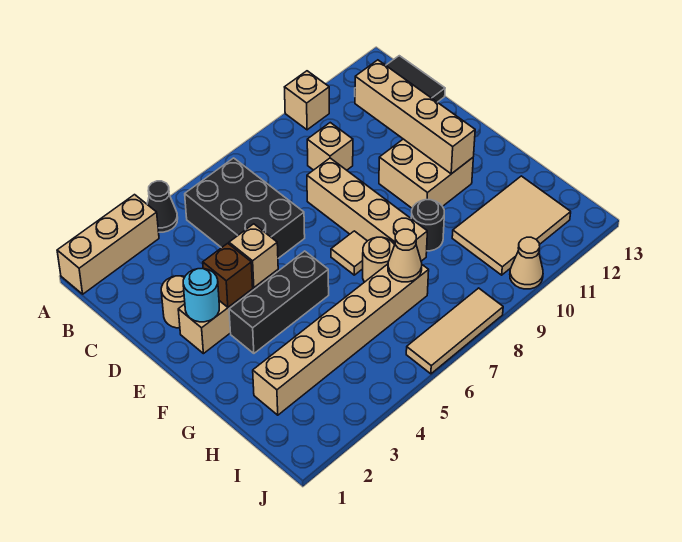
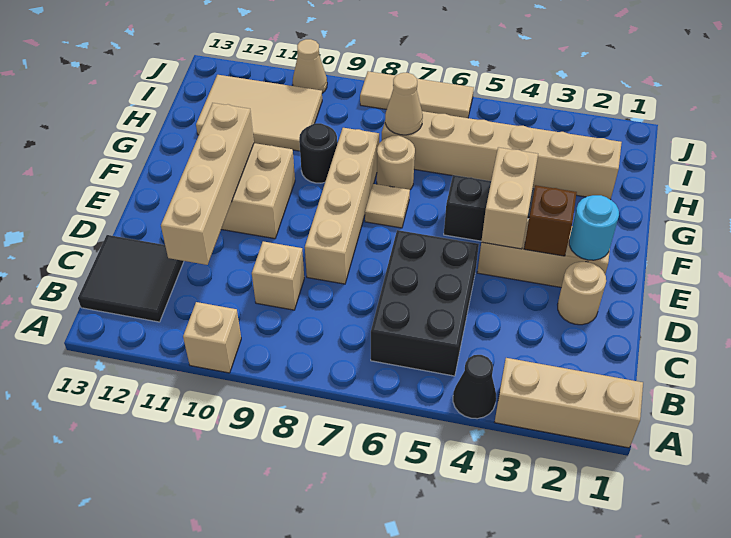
tan brick E4 level 2 -> tan brick E4:F4 level 2

